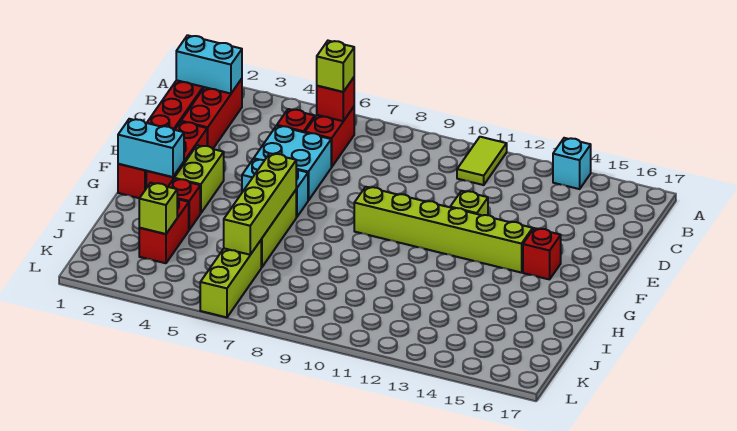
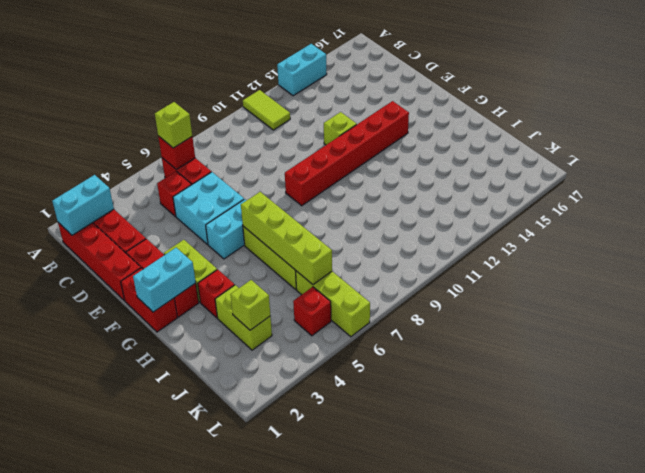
cyan brick A14 level 1 -> cyan brick A13:A14 level 1
lime brick F9:F14 level 1 -> red brick F9:F14 level 1
red brick F15 level 1 -> red brick K5 level 1
red brick I3:J3 level 1 -> lime brick I3:J3 level 1

